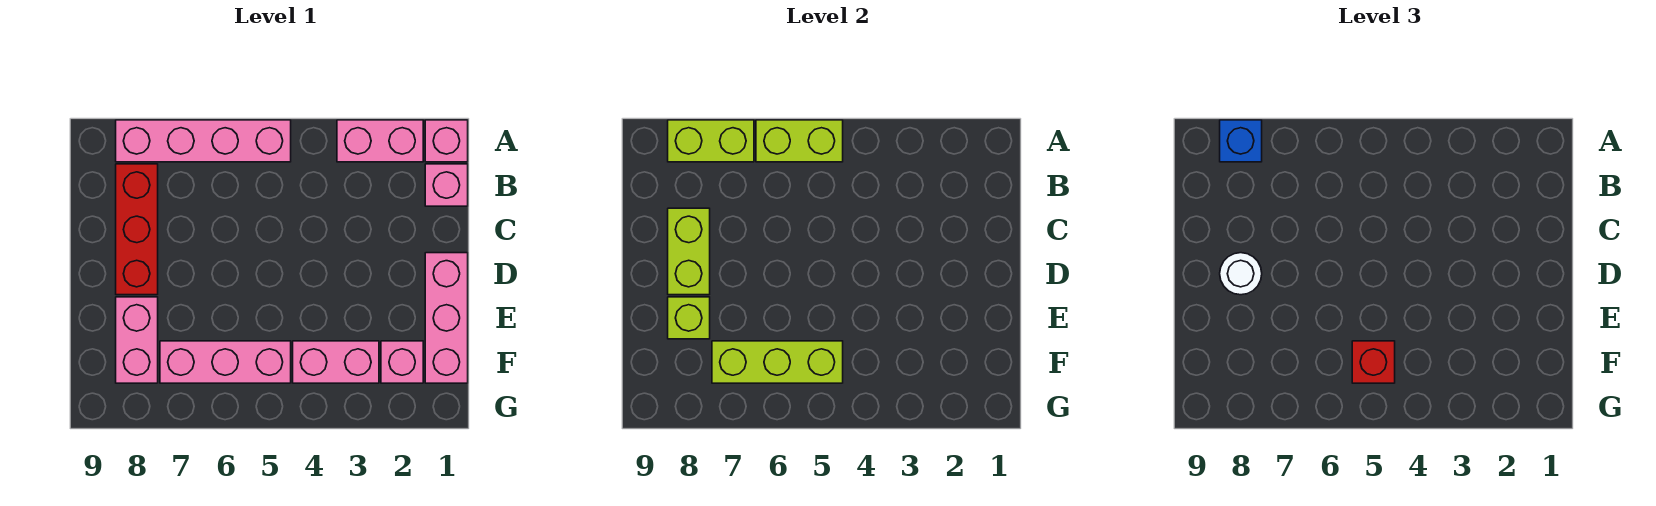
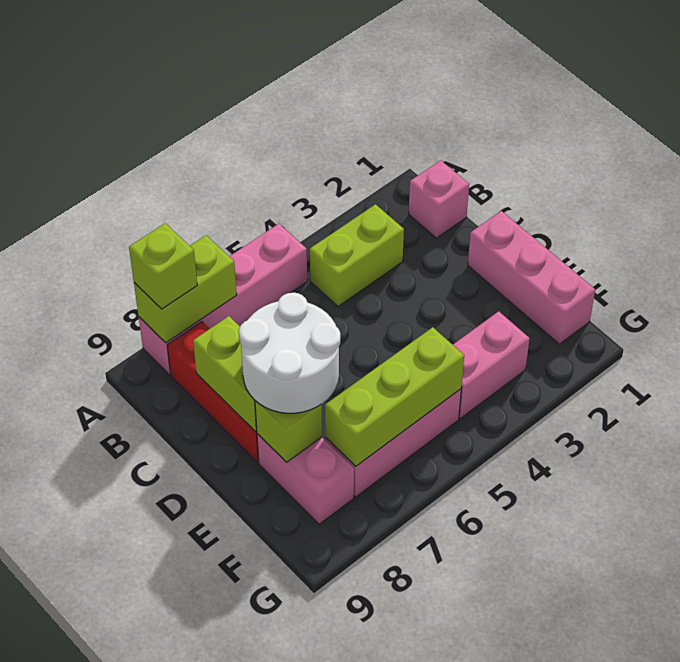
pink brick A1 level 1 -> none
pink brick A2:A3 level 1 -> none
lime brick A5:A6 level 2 -> lime brick B3:B4 level 1
blue brick A8 level 3 -> lime brick A8 level 3
white round brick D8 level 3 -> white round brick D7:E8 level 3
pink brick F2 level 1 -> none
red brick F5 level 3 -> none

